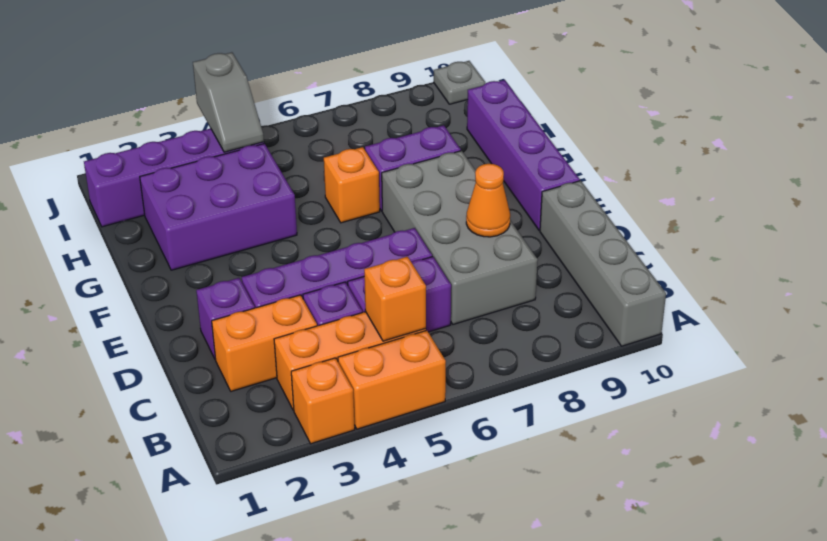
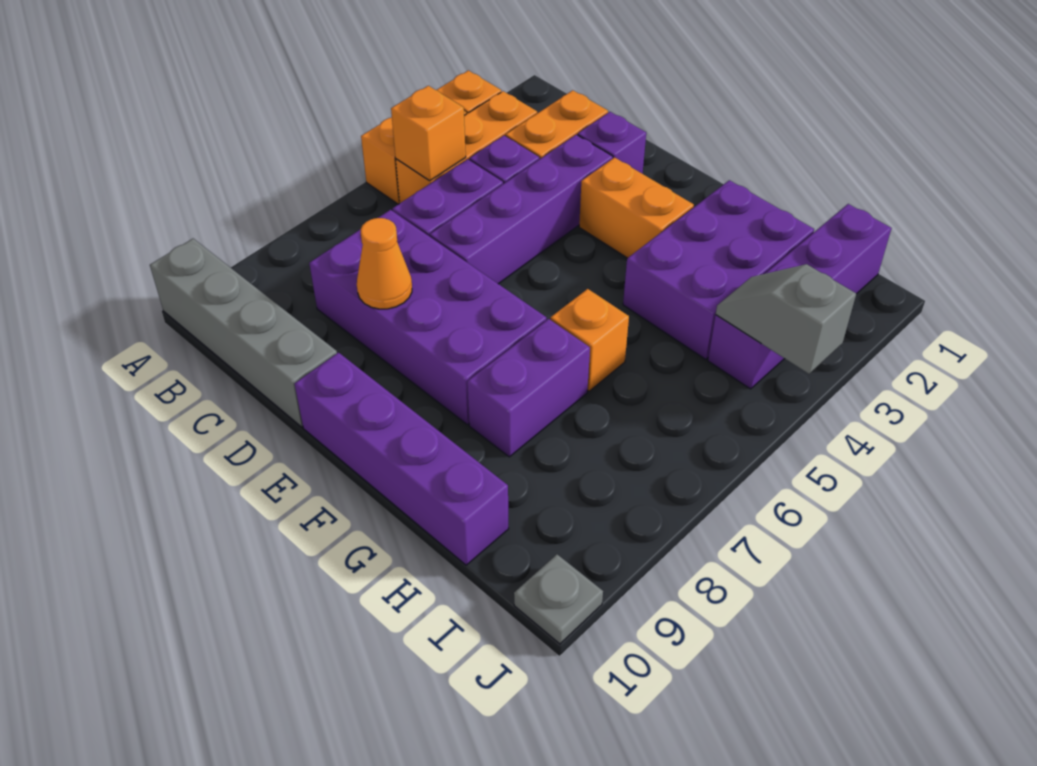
grey brick C7:F8 level 1 -> purple brick C7:F8 level 1
none -> orange brick E3:F3 level 1

